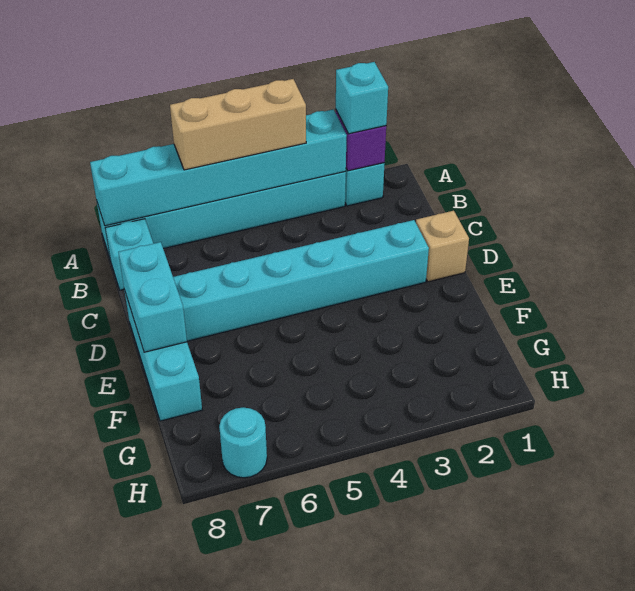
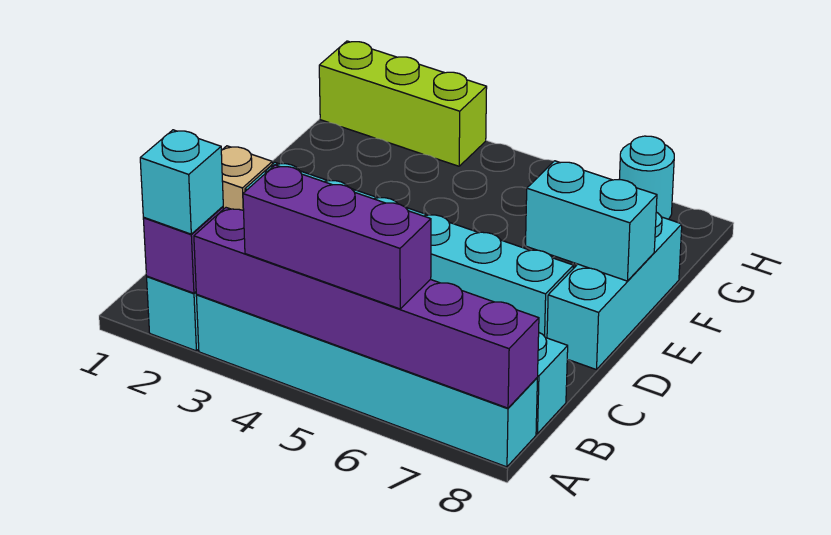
cyan brick A3:A8 level 2 -> purple brick A3:A8 level 2
tan brick A4:A6 level 3 -> purple brick A4:A6 level 3
cyan brick D8:E8 level 2 -> cyan brick E7:E8 level 2
none -> lime brick H1:H3 level 1

